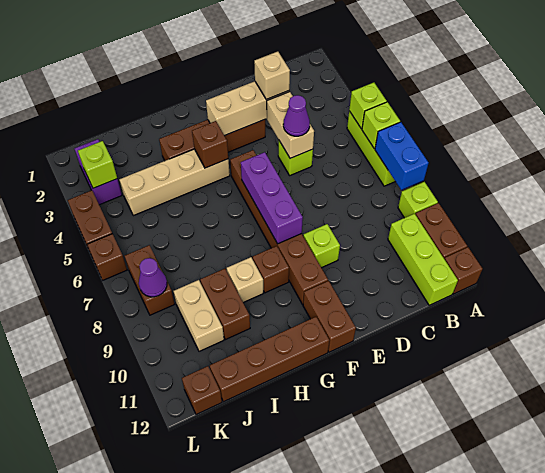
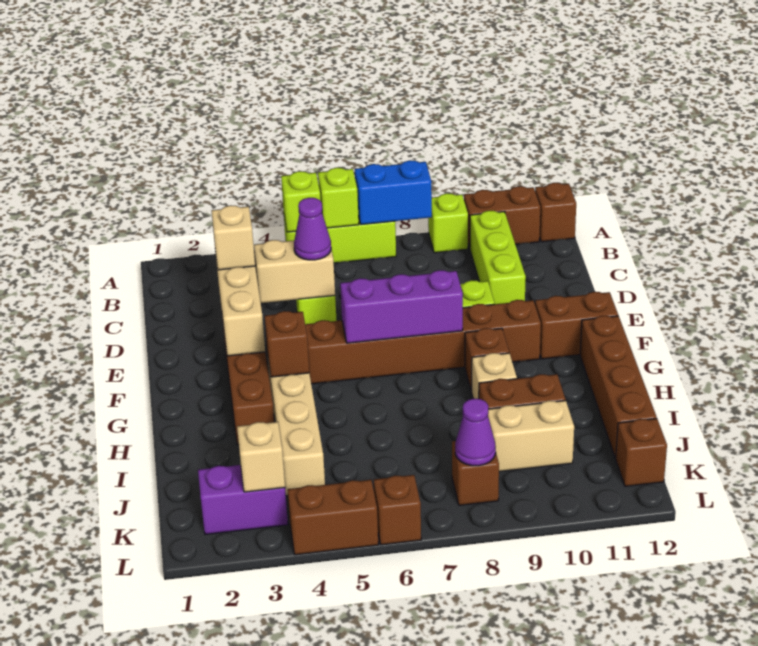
lime brick B10:B12 level 1 -> lime brick B10:D10 level 1
lime brick K3 level 2 -> tan brick K3 level 2
brown brick K7:K8 level 1 -> brown brick K8 level 1

